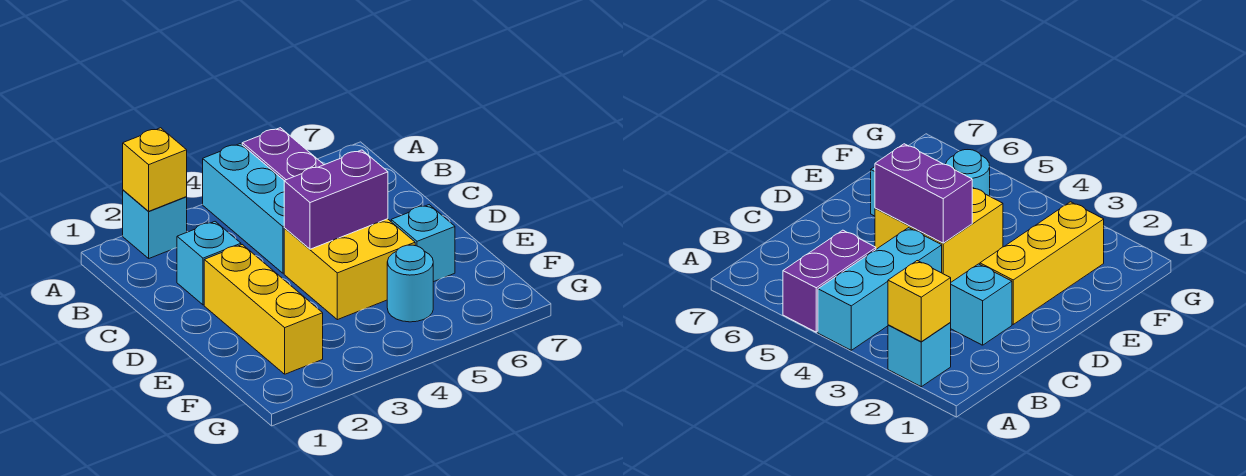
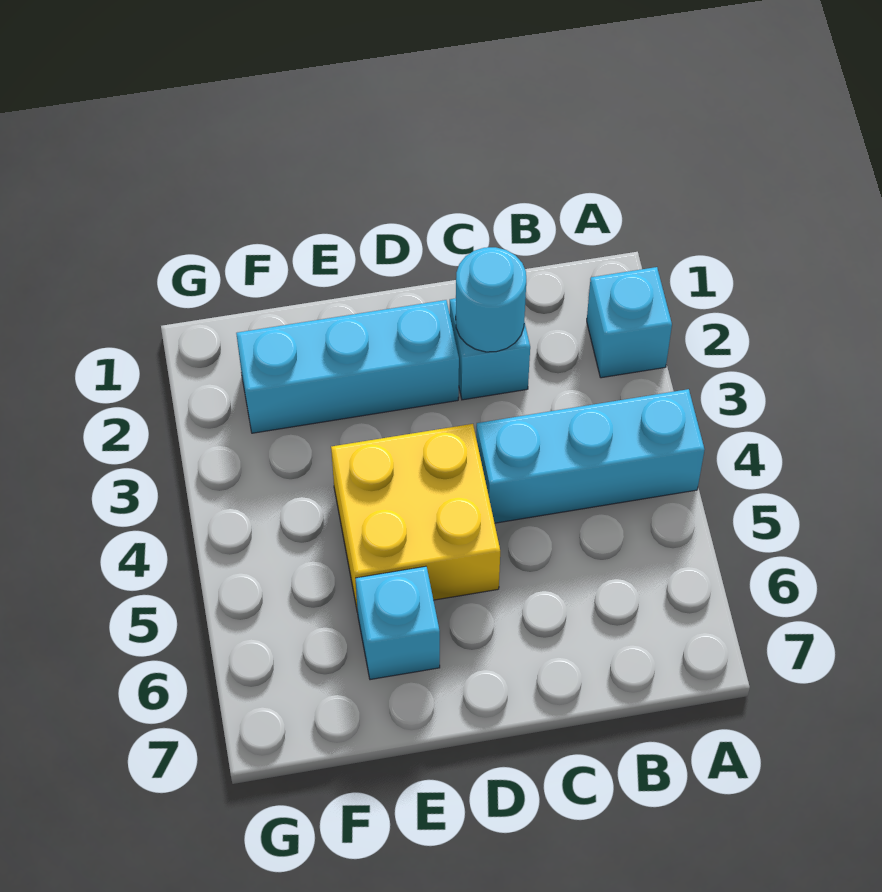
yellow brick A2 level 2 -> none
purple brick A5:B5 level 1 -> none
yellow brick D2:F2 level 1 -> cyan brick D2:F2 level 1
purple brick D4:D5 level 2 -> none
cyan round brick F5 level 1 -> cyan round brick C2 level 2

